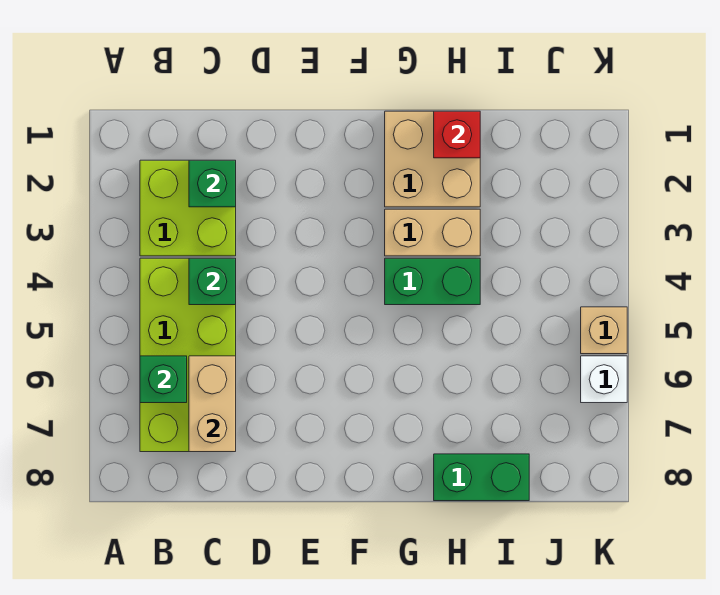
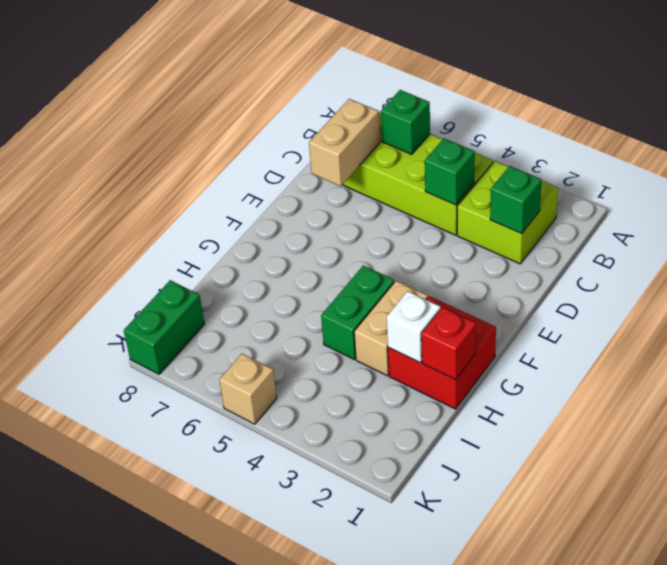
tan brick C6:C7 level 2 -> tan brick C7:D7 level 2
tan brick G1:H2 level 1 -> red brick G1:H2 level 1
green brick H8:I8 level 1 -> green brick J8:K8 level 1
white brick K6 level 1 -> white brick H2 level 2

